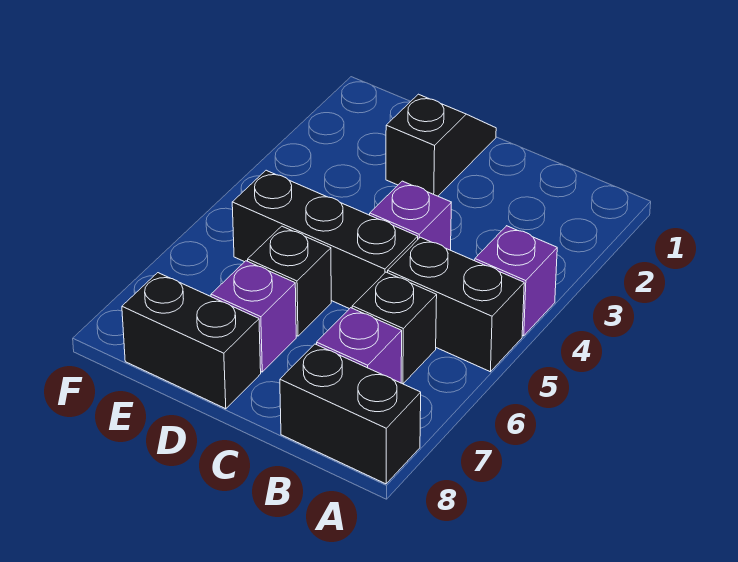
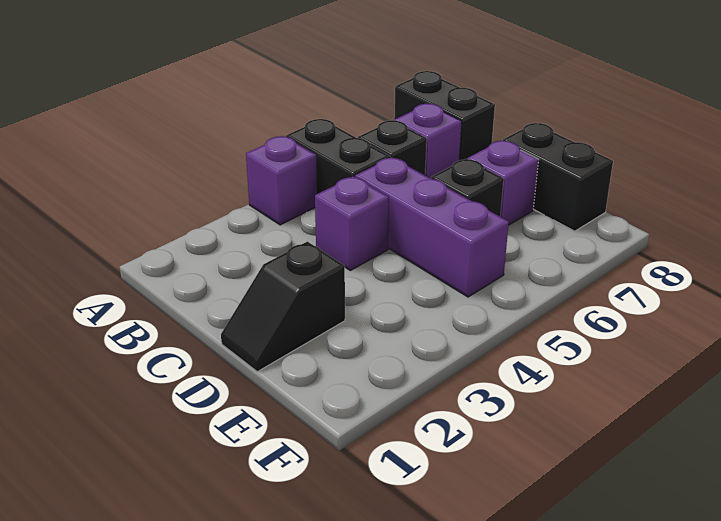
black brick C5:E5 level 1 -> purple brick C5:E5 level 1

